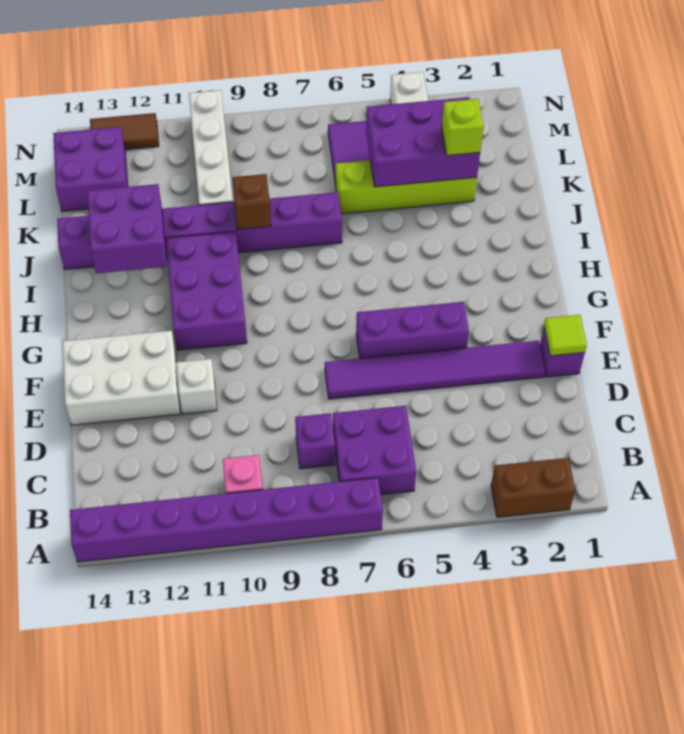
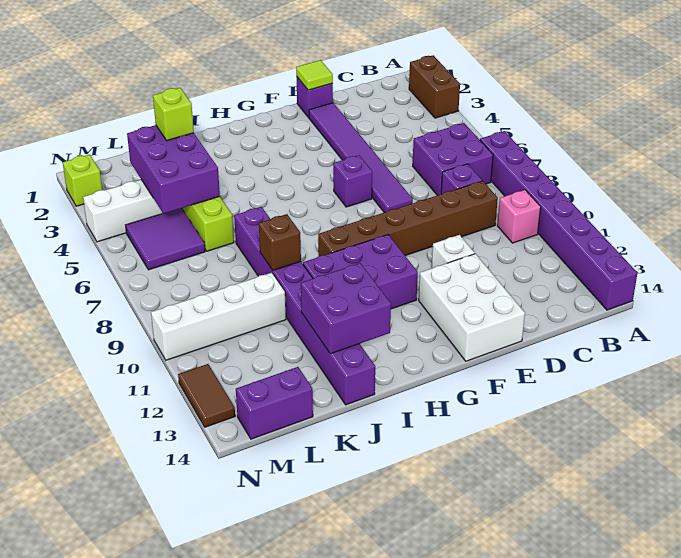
none -> brown brick C9:H9 level 1
purple brick F4:F6 level 1 -> purple brick F6 level 1
purple brick L13:M14 level 1 -> purple brick L14:M14 level 1
none -> lime brick N2 level 1

